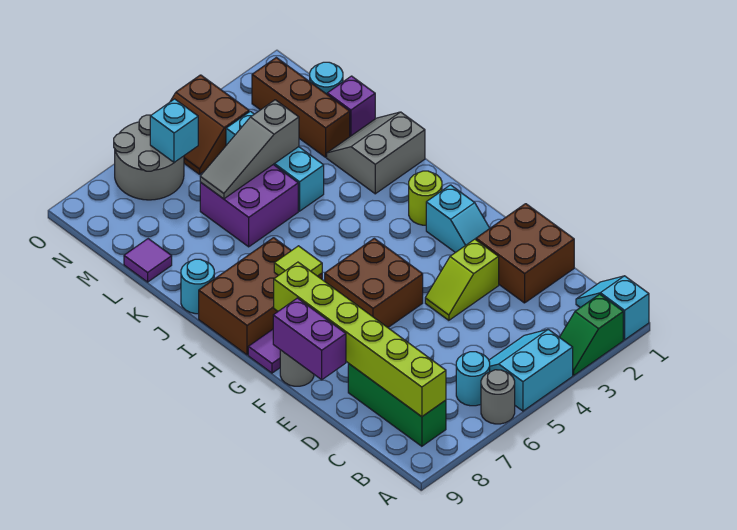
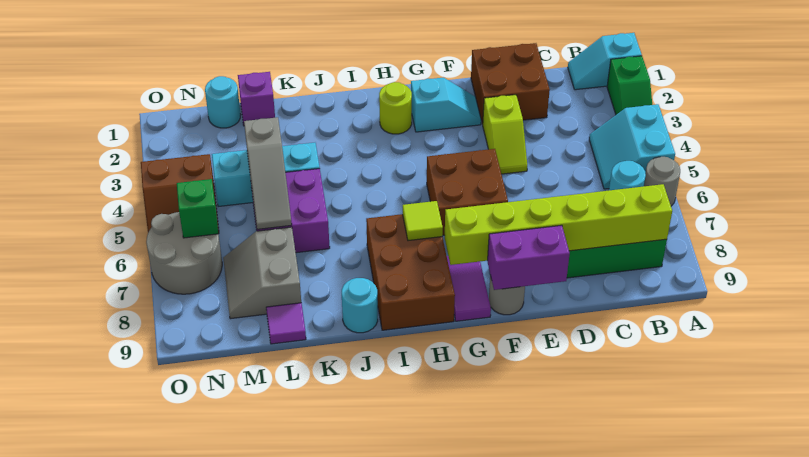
grey slope J1:K2 level 1 top J -> grey slope L7:M8 level 1 top L
brown brick L2:N2 level 1 -> none
cyan brick N6 level 2 -> green brick N6 level 2

